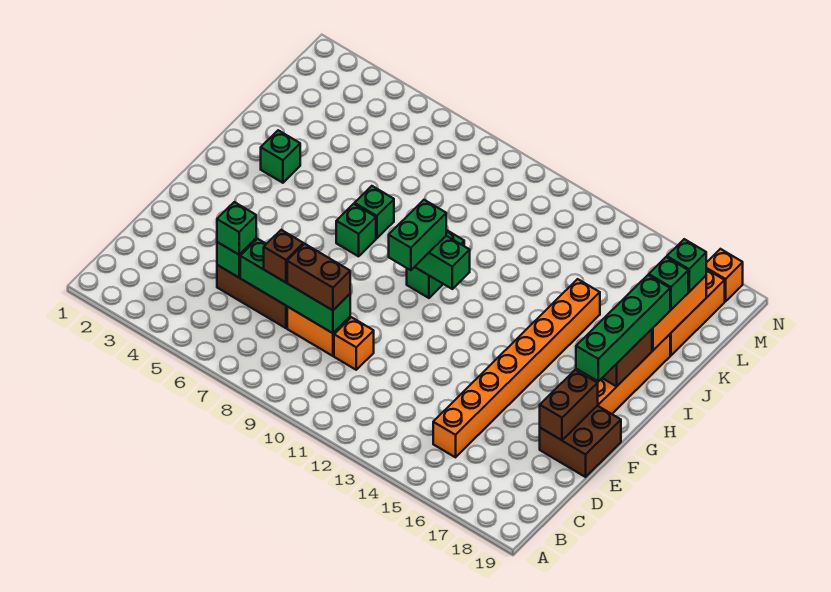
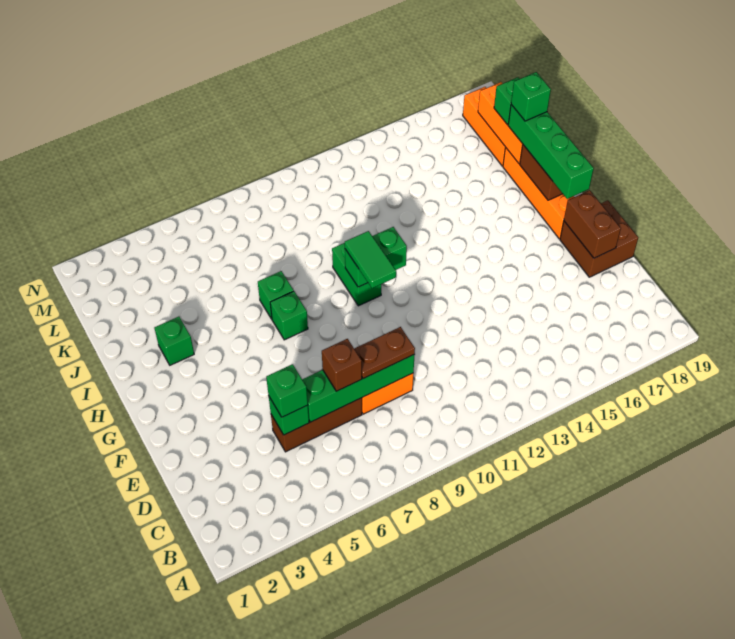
orange brick C15:J15 level 1 -> none
brown brick D8:D9 level 3 -> brown plate D8:D9 level 3
orange brick D10 level 1 -> none
green brick G10:H10 level 3 -> green tile G10:H10 level 3
green brick L18 level 3 -> green brick J18 level 4
orange brick N18 level 1 -> none

